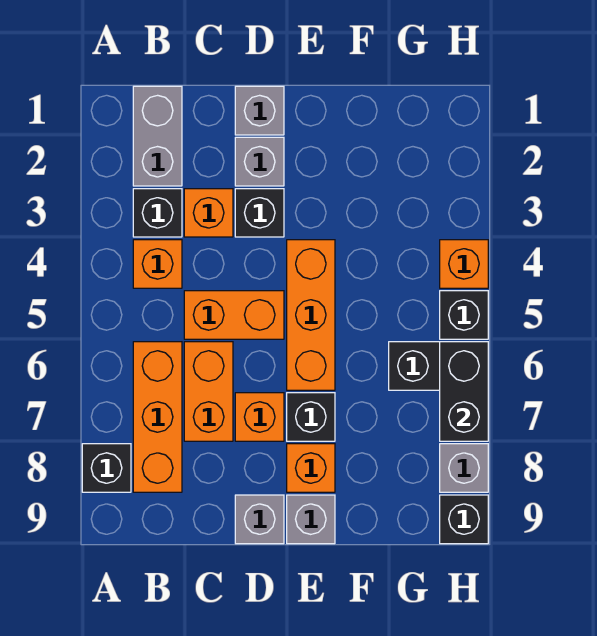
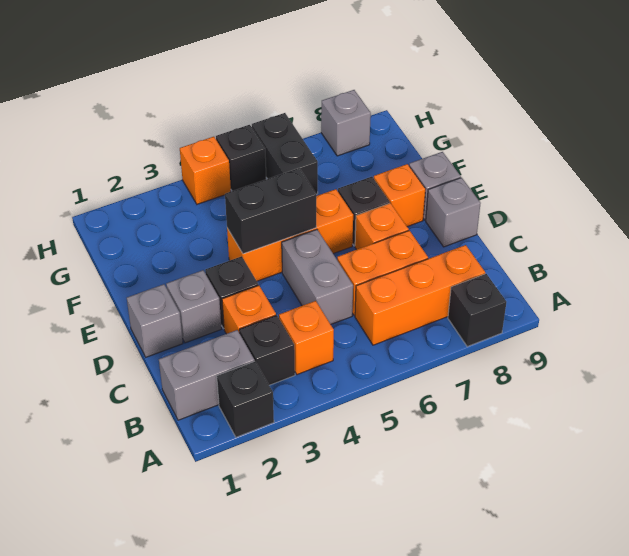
orange brick C5:D5 level 1 -> grey brick C5:D5 level 1
black brick H6:H7 level 2 -> black brick E4:E5 level 2
black brick H9 level 1 -> black brick A2 level 1

